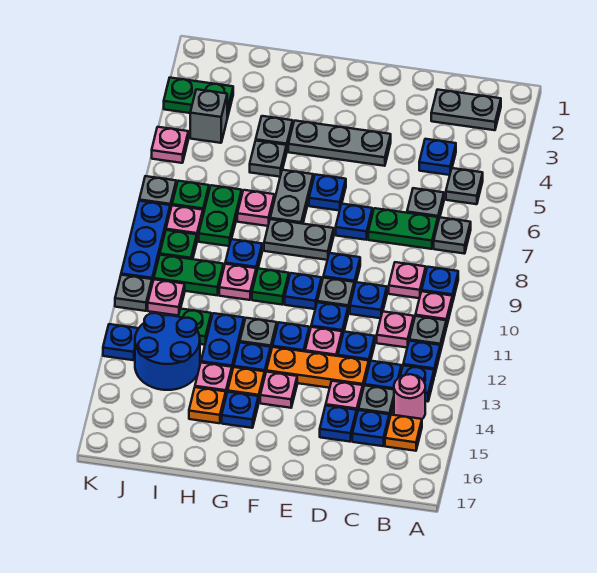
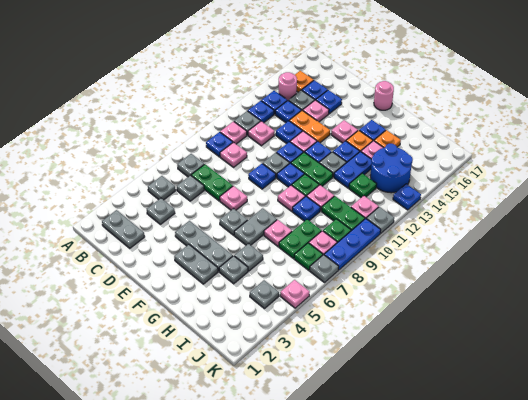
blue plate C4 level 1 -> grey plate C4 level 1
blue plate D10 level 1 -> none
orange plate D13:F13 level 1 -> orange plate D13:E13 level 1
blue plate E7 level 1 -> pink plate E7 level 1
blue plate F6 level 1 -> grey plate F6 level 1
grey plate F8:G8 level 1 -> grey plate F3:G3 level 1
none -> pink round brick F17 level 1
none -> pink plate G9 level 1
green plate J3:K3 level 1 -> green plate F11:G11 level 1
grey brick J4 level 1 -> grey plate J4 level 1

